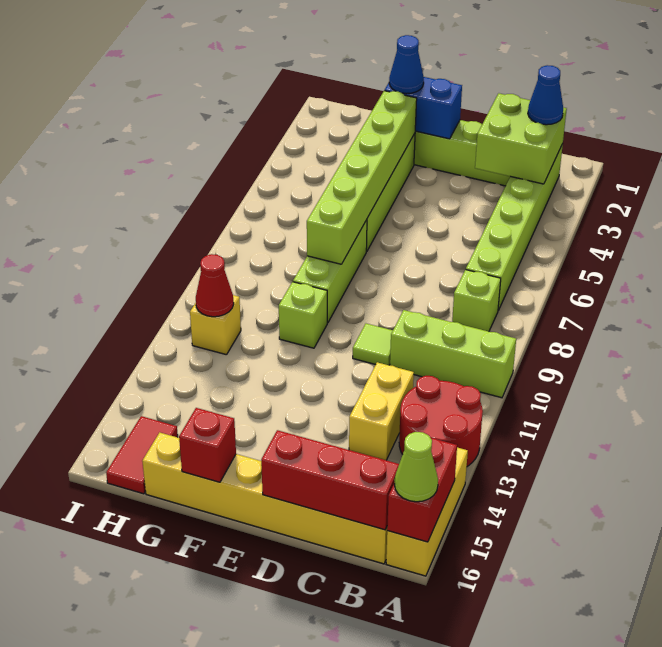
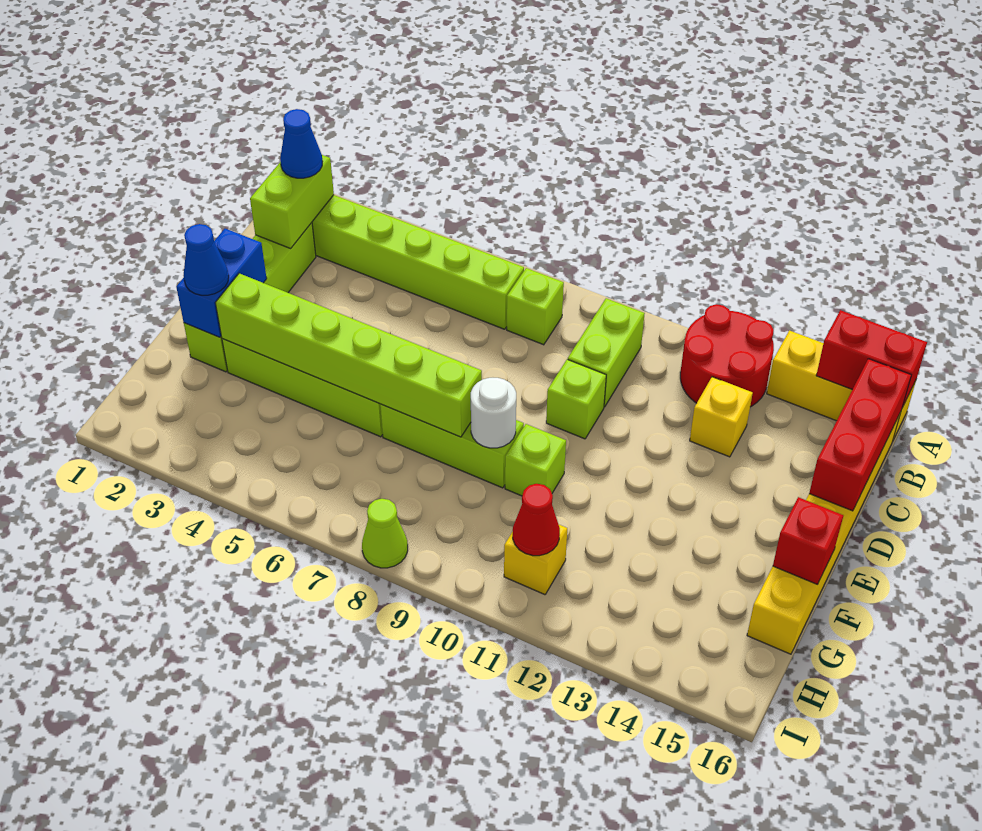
lime brick A10:C10 level 1 -> lime brick B10:C10 level 1
lime cone A16 level 3 -> lime cone I8 level 1
lime brick B2:C3 level 2 -> lime brick B2:C2 level 2
yellow brick C12:C13 level 1 -> yellow brick C13 level 1
lime tile D10 level 1 -> lime brick D10 level 1
none -> white round brick F9 level 2
red tile H15:H16 level 1 -> none

